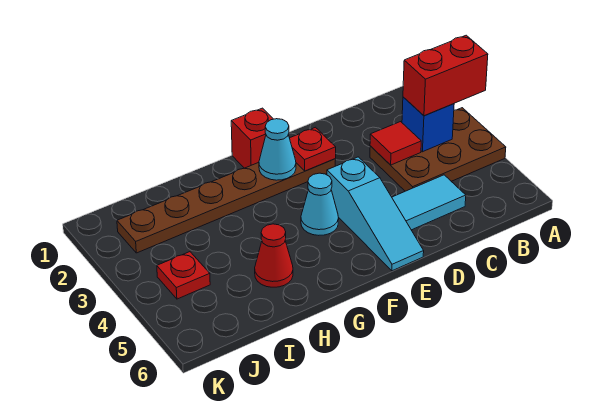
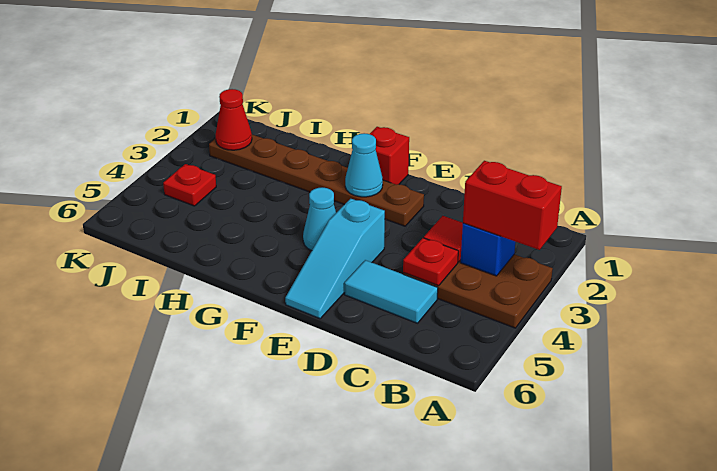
red plate E2 level 2 -> red plate C4 level 2
red cone H5 level 1 -> red cone J2 level 2

